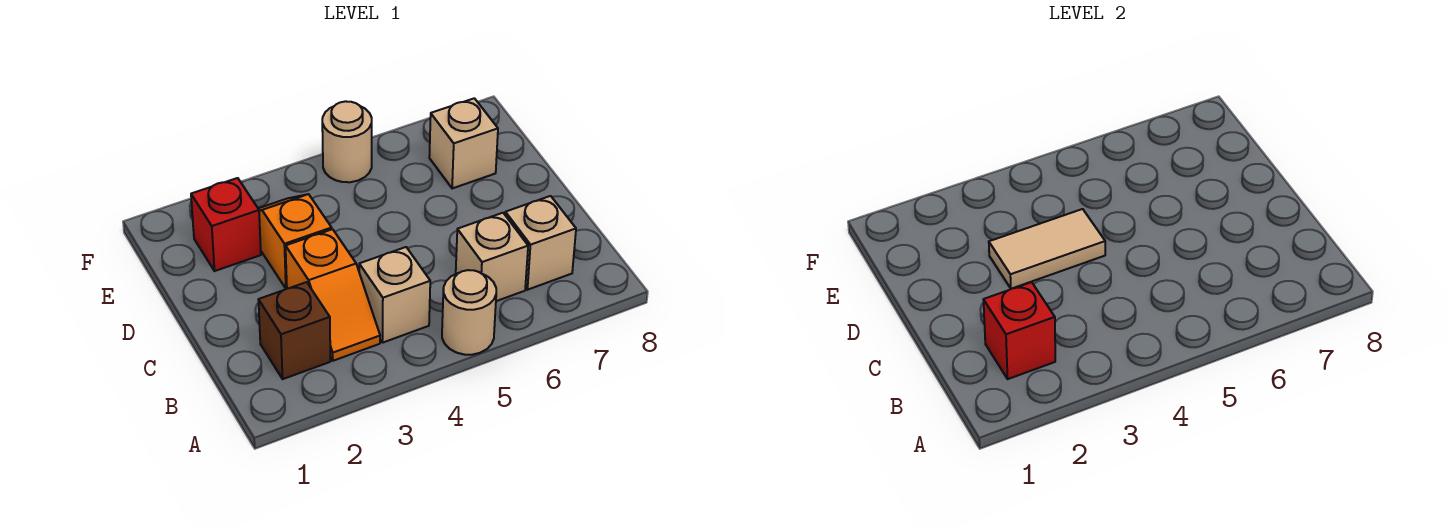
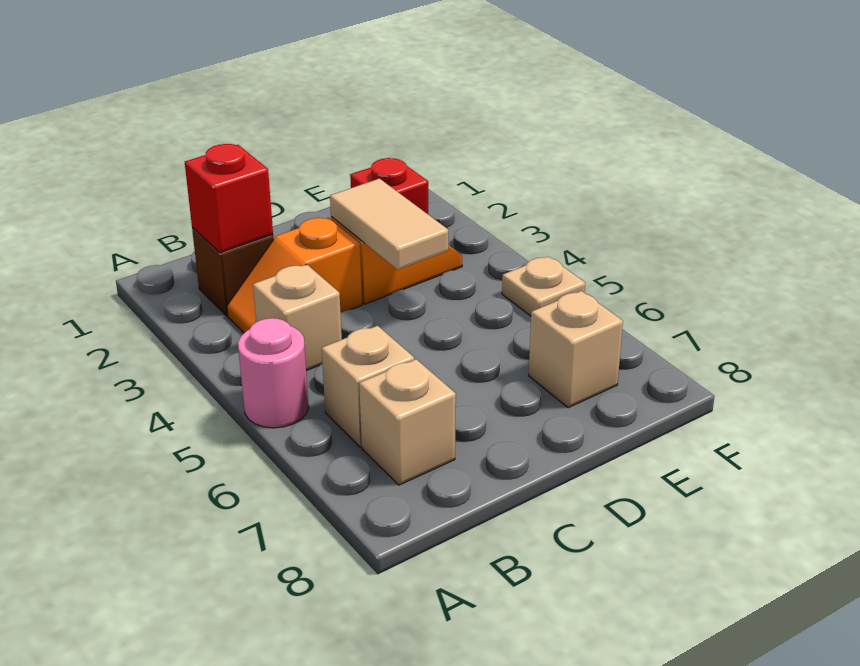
tan round brick A5 level 1 -> pink round brick A5 level 1
tan round brick F5 level 1 -> tan plate F5 level 1

